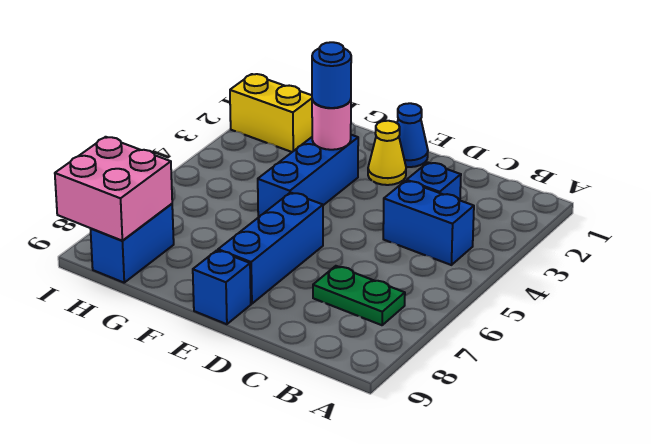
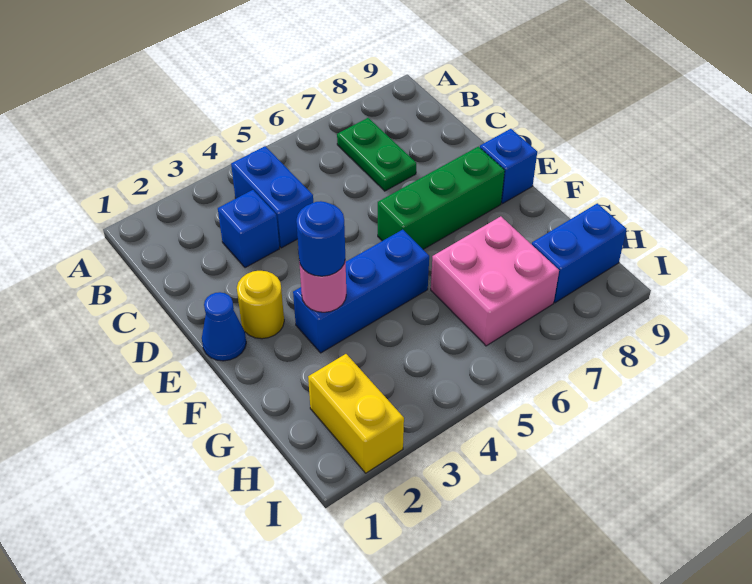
yellow cone E2 level 1 -> yellow round brick E2 level 1
blue brick E6:E8 level 1 -> green brick E6:E8 level 1
pink brick H8:I9 level 2 -> pink brick G6:H7 level 1

